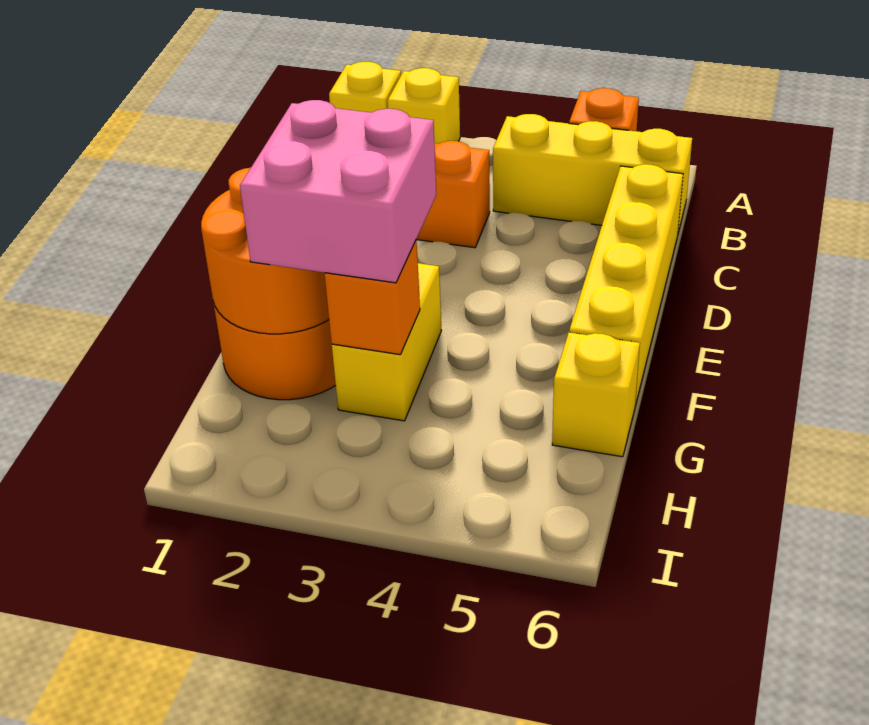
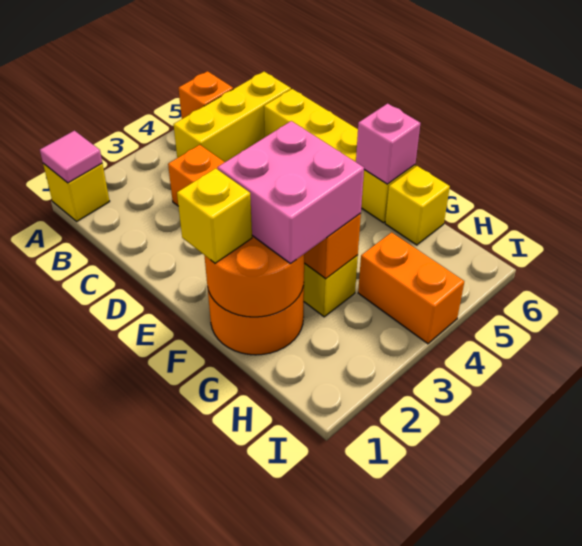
none -> pink tile A1 level 2
yellow brick A2 level 1 -> yellow brick F1 level 3
none -> pink brick F6 level 2
none -> orange brick H4:I4 level 1

